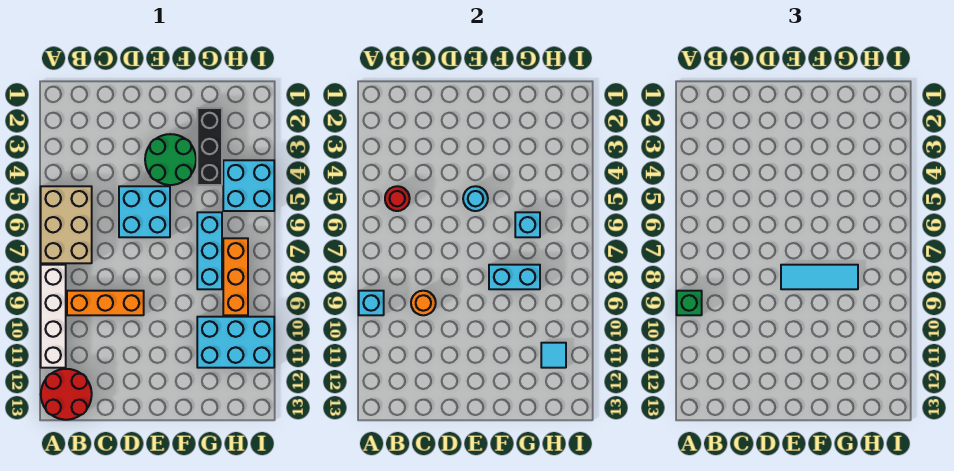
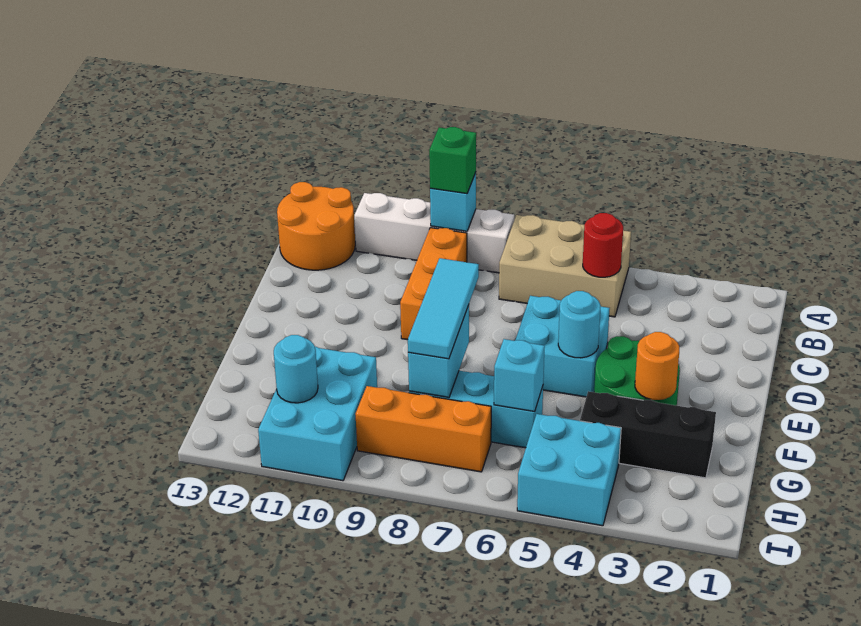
red round brick A12:B13 level 1 -> orange round brick A12:B13 level 1
orange round brick C9 level 2 -> orange round brick F3 level 2
cyan tile H11 level 2 -> cyan round brick H11 level 2

